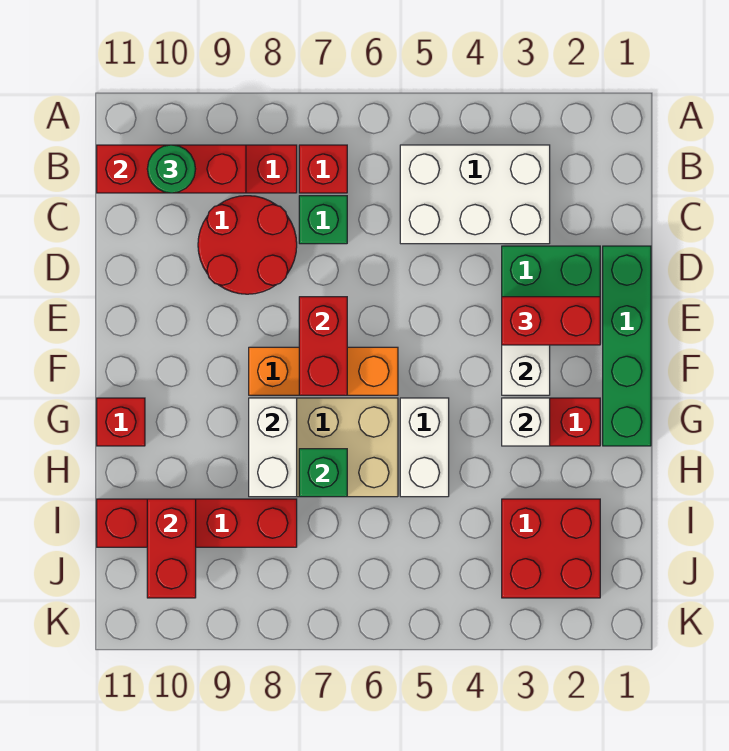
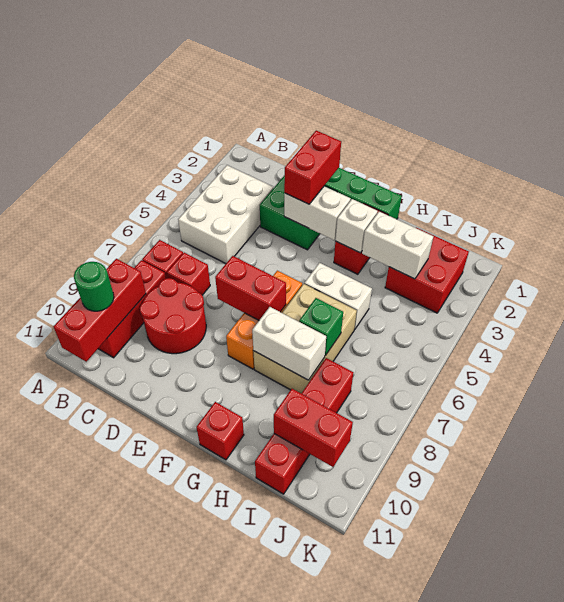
green brick C7 level 1 -> red brick C7 level 1
none -> white brick H3:I3 level 2

